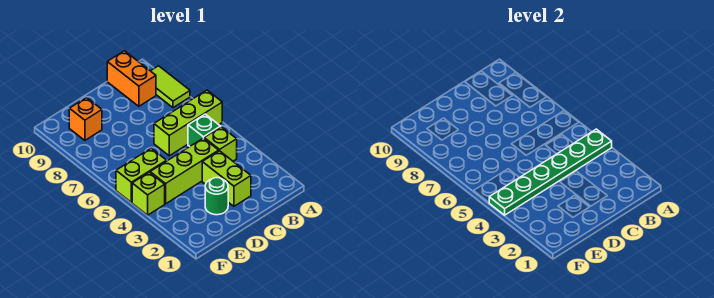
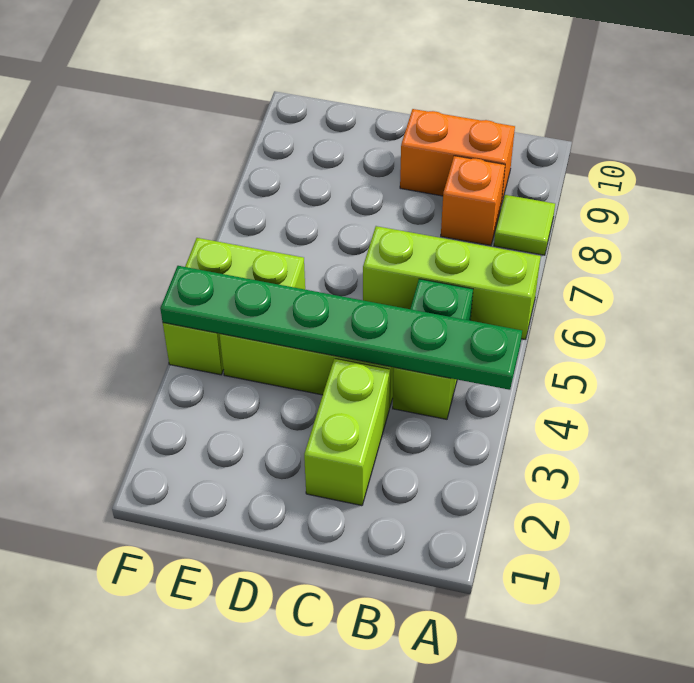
lime tile A8:A9 level 1 -> lime tile A8 level 1
orange brick B9:B10 level 1 -> orange brick B9:C9 level 1
green round brick D2 level 1 -> none
orange brick E9 level 1 -> orange brick B8 level 1

